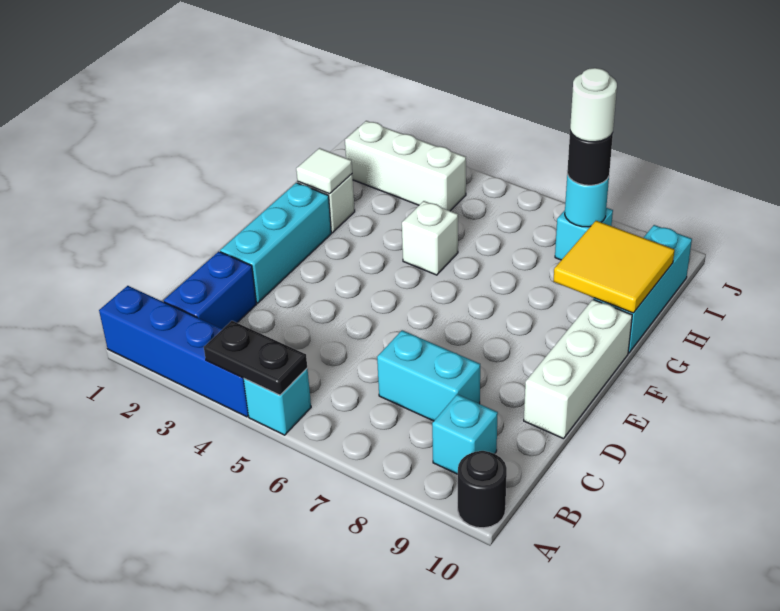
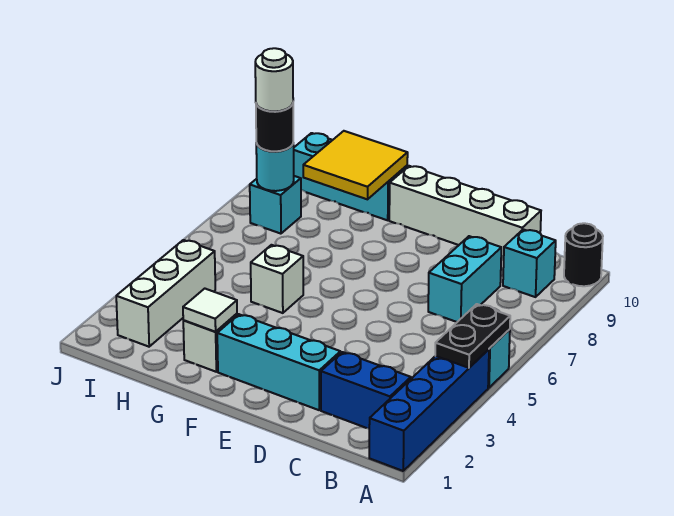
white brick D10:F10 level 1 -> white brick C10:F10 level 1

